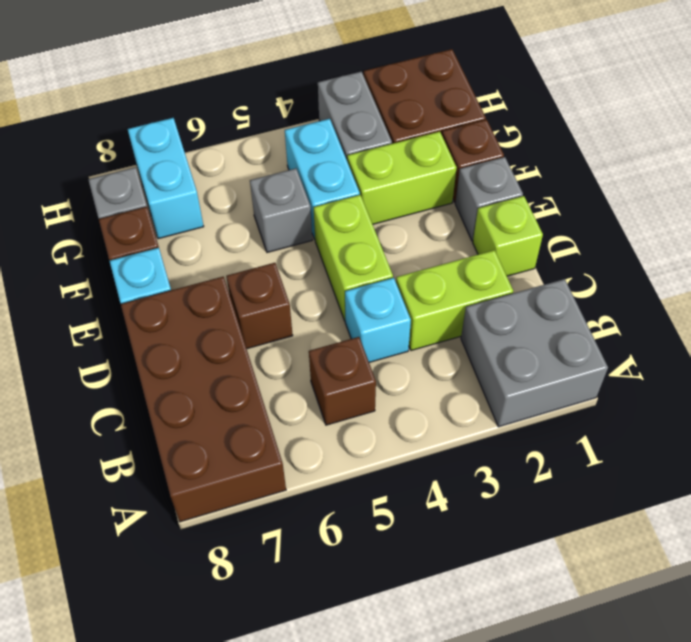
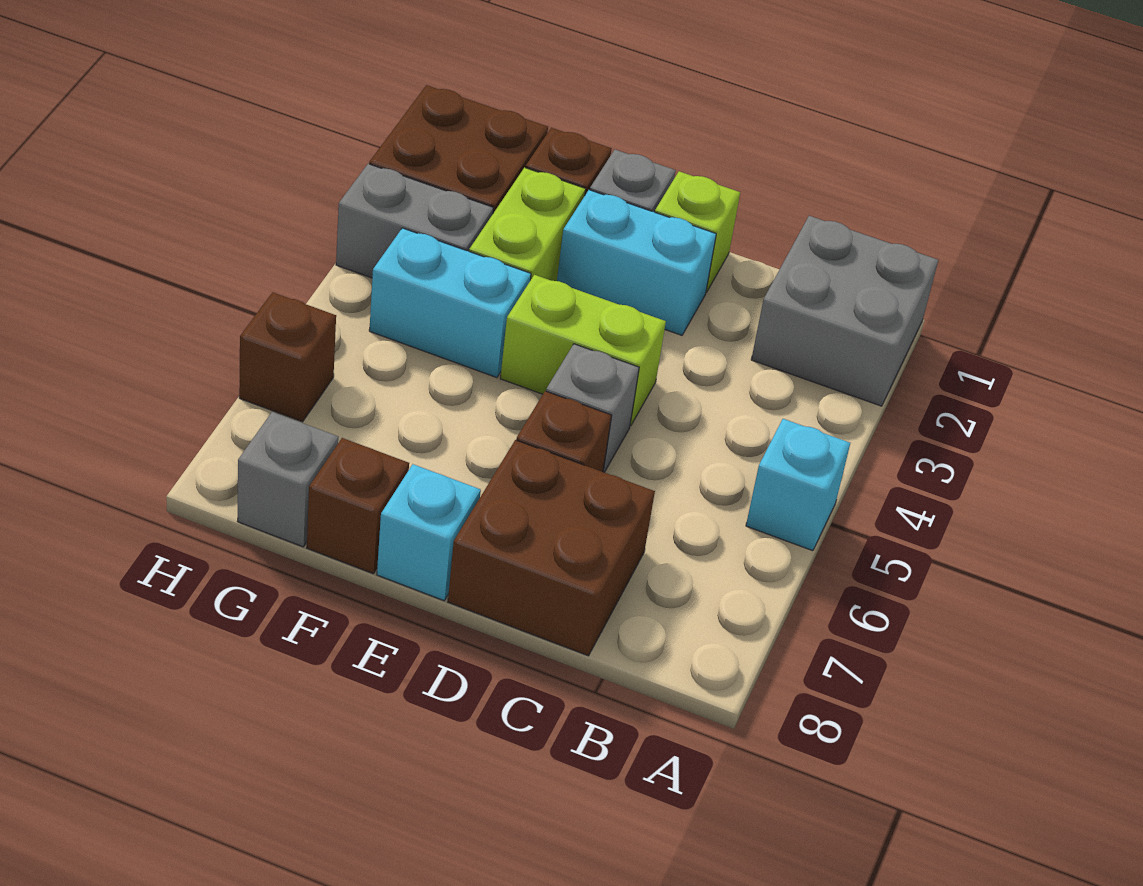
brown brick A7:D8 level 1 -> brown brick C7:D8 level 1
brown brick B5 level 1 -> brown brick H6 level 1
lime brick C2:C3 level 1 -> none
cyan brick C4 level 1 -> cyan brick A5 level 1
grey brick F5 level 1 -> grey brick D5 level 1
cyan brick G7:H7 level 1 -> cyan brick D2:E2 level 1

